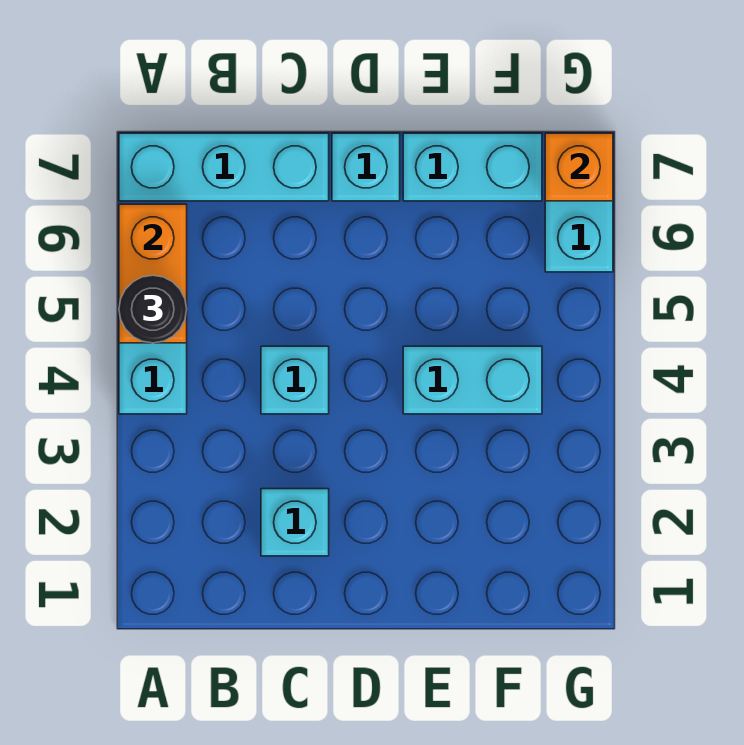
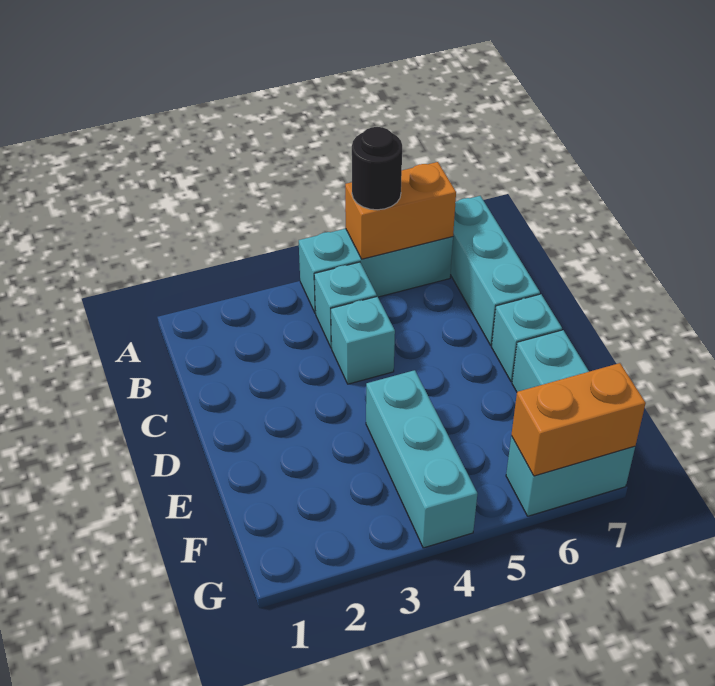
cyan brick C2 level 1 -> cyan brick B4 level 1
cyan brick E4:F4 level 1 -> cyan brick E4:G4 level 1
orange brick G7 level 2 -> orange brick G6:G7 level 2

